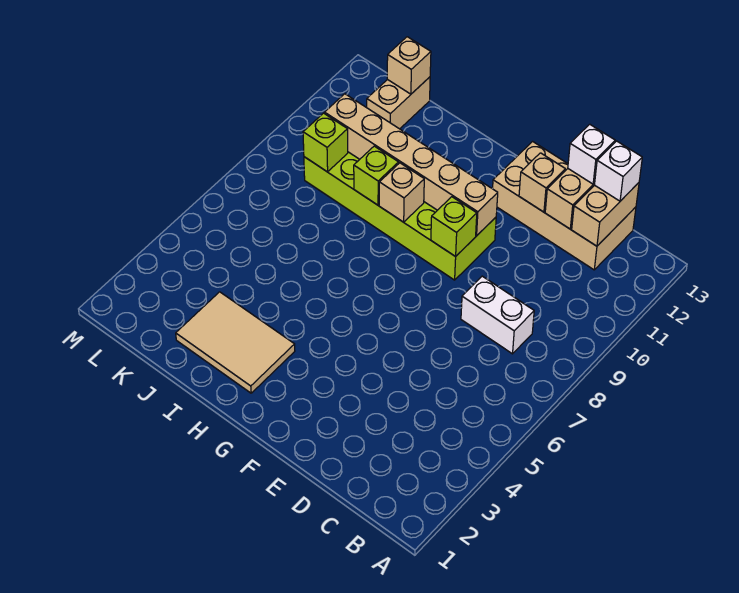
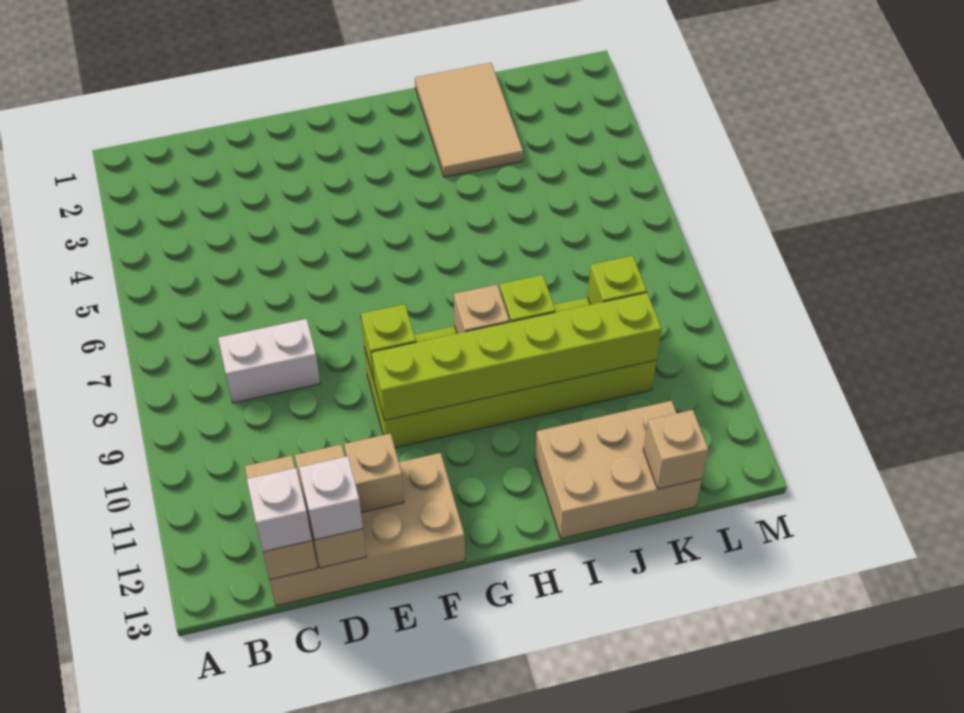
tan brick F10:K10 level 2 -> lime brick F10:K10 level 2
tan tile H2:J3 level 1 -> tan tile I1:J3 level 1
tan brick K12:K13 level 1 -> tan brick I12:K13 level 1

